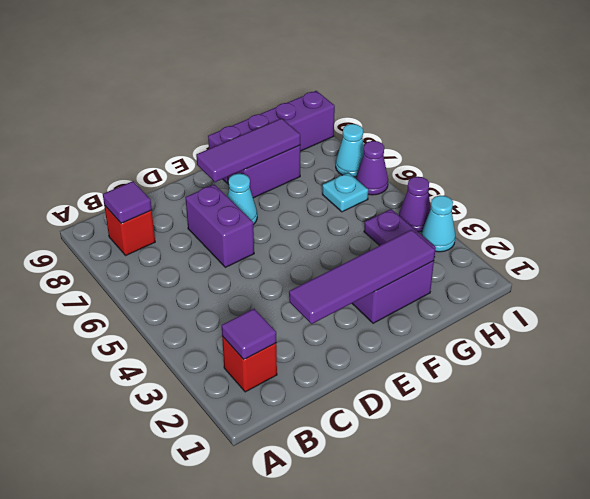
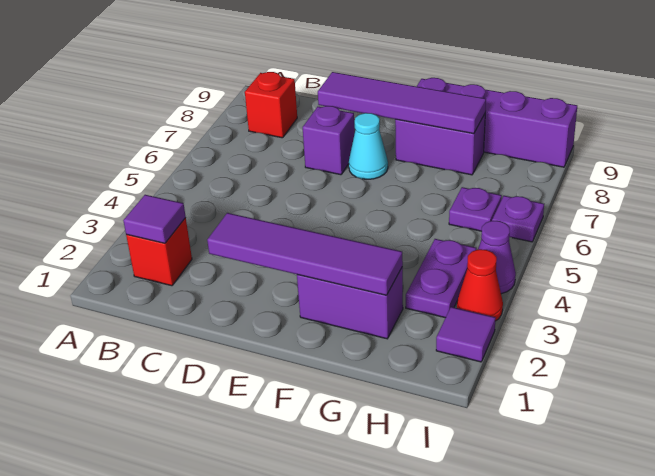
purple tile B8 level 2 -> purple tile I2 level 1
purple brick D6:D7 level 1 -> purple brick D7 level 1
purple tile E8:G8 level 2 -> purple tile D8:G8 level 2
cyan plate H6 level 1 -> purple plate H6 level 1
cyan cone I3 level 1 -> red cone I3 level 1
purple cone I6 level 1 -> purple plate I6 level 1
cyan cone I7 level 1 -> none

